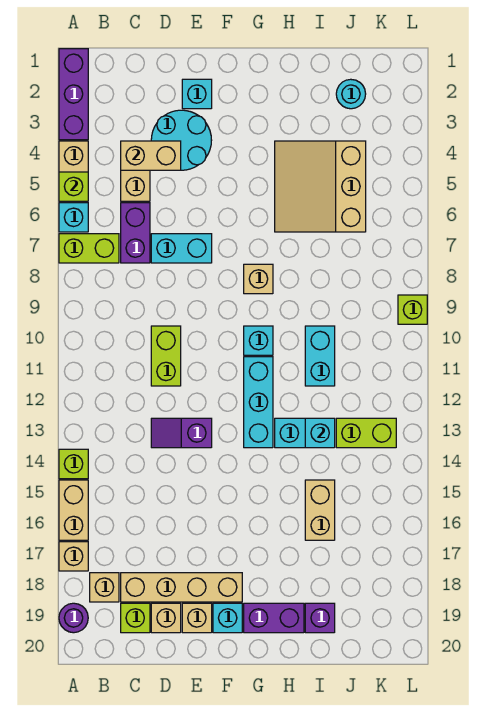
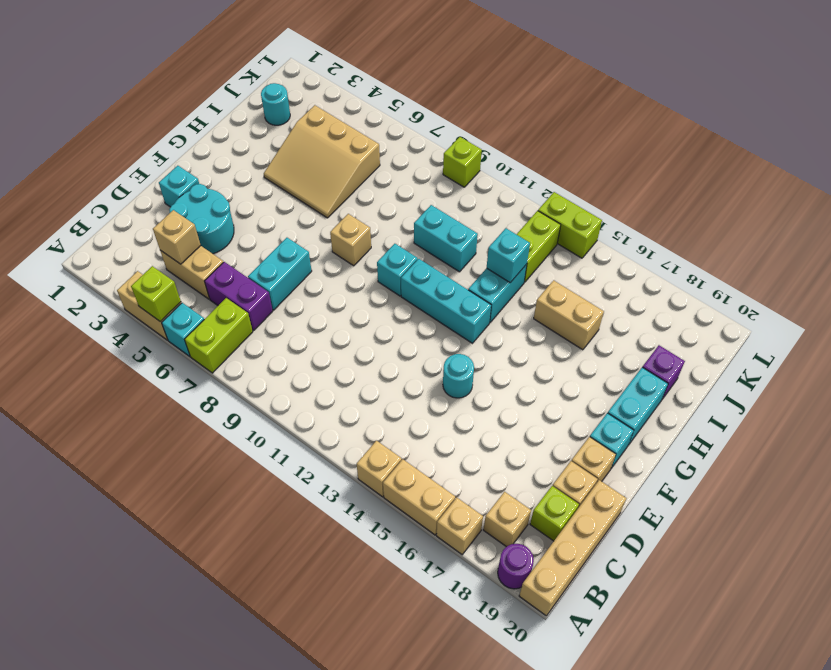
purple brick A1:A3 level 1 -> none
lime brick A14 level 1 -> tan brick A14 level 1
tan brick C4:D4 level 2 -> tan brick C4 level 2
tan brick C18:F18 level 1 -> tan brick A20:D20 level 1
lime brick D10:D11 level 1 -> lime brick L13:L14 level 1
purple slope D13:E13 level 1 top E -> none
none -> cyan round brick E14 level 1
purple brick G19:H19 level 1 -> cyan brick G19:H19 level 1

